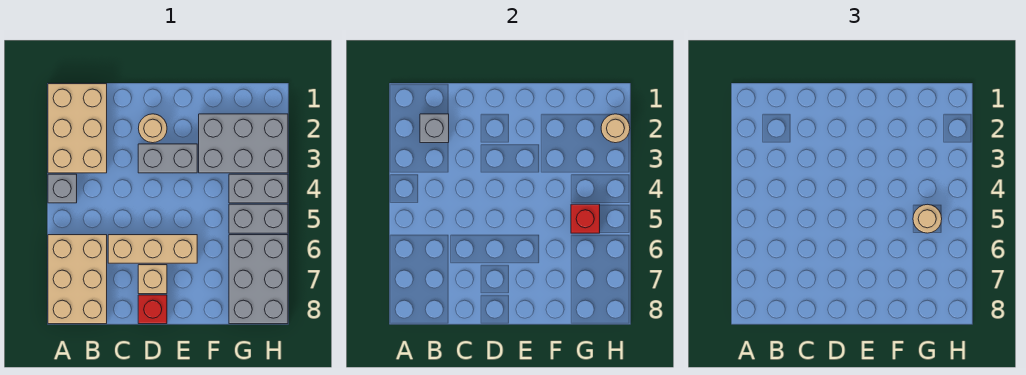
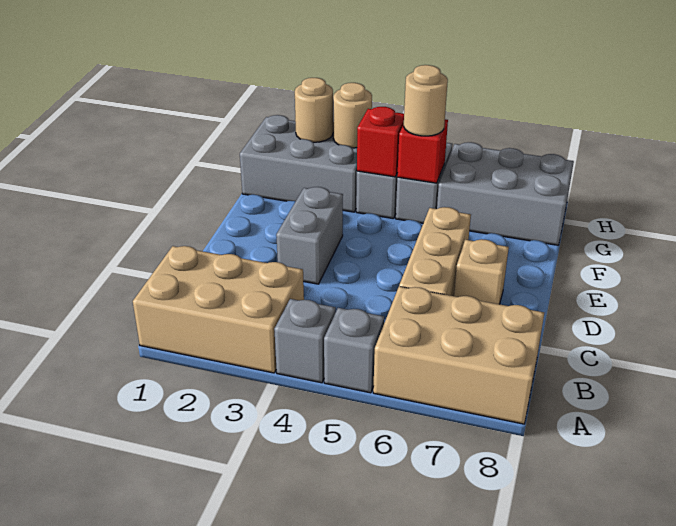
grey brick B2 level 2 -> grey brick A5 level 1
tan round brick D2 level 1 -> tan round brick H3 level 2
red brick D8 level 1 -> red brick G4 level 2
grey brick F2:H3 level 1 -> grey brick G1:H3 level 1

